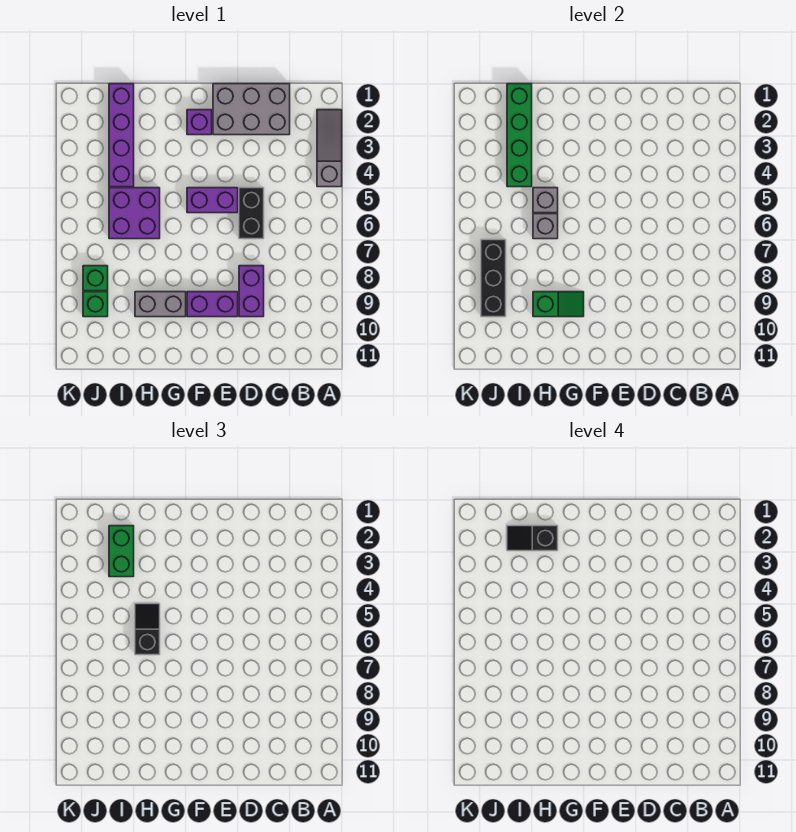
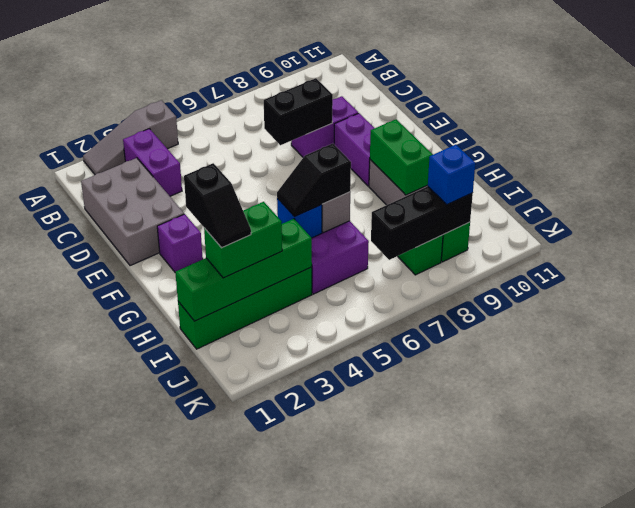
black brick D5:D6 level 1 -> black brick D7:D8 level 2
purple brick E5:F5 level 1 -> purple brick B3:C3 level 1
green slope G9:H9 level 2 top H -> green brick G9:H9 level 2
grey brick H5 level 2 -> blue brick H5 level 2
purple brick I1:I4 level 1 -> green brick I1:I4 level 1
none -> blue brick J9 level 3

